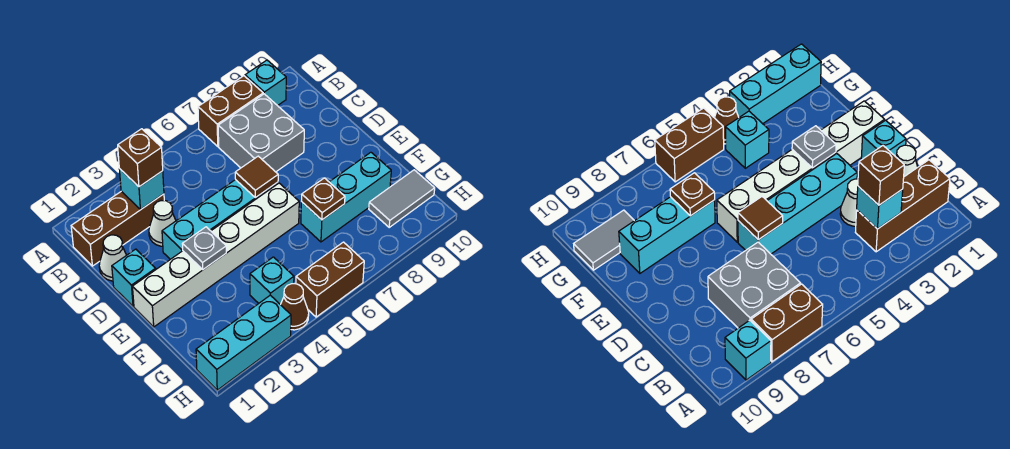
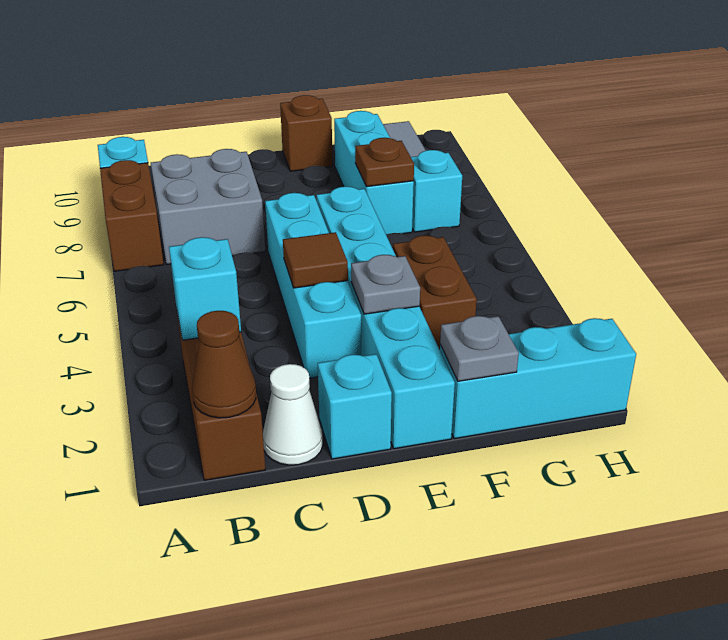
brown brick B3 level 3 -> brown brick E10 level 1
white cone C3 level 1 -> none
brown tile D6 level 2 -> brown tile D4 level 2
white brick E1:E6 level 1 -> cyan brick E1:E6 level 1
none -> grey plate F1 level 2
cyan brick G4 level 1 -> cyan brick G7 level 1
cyan brick H1:H3 level 1 -> cyan brick F1:H1 level 1
brown cone H4 level 1 -> brown cone B1 level 2
brown brick H5:H6 level 1 -> brown brick F3:F4 level 1

